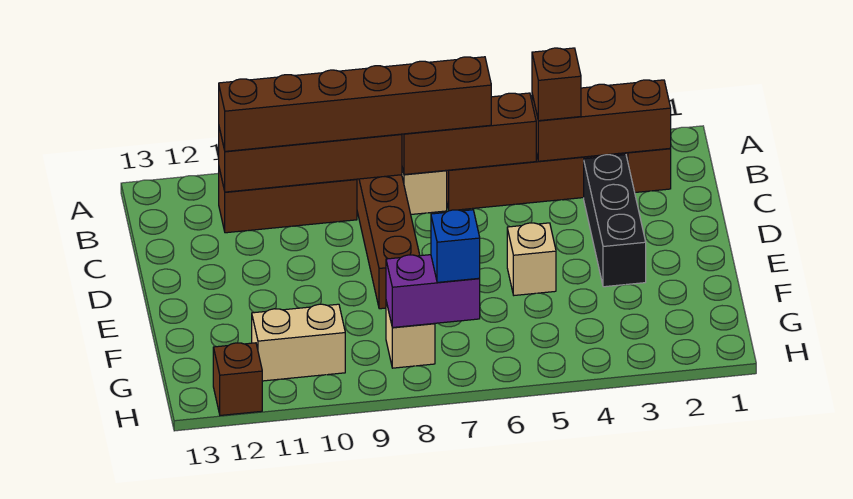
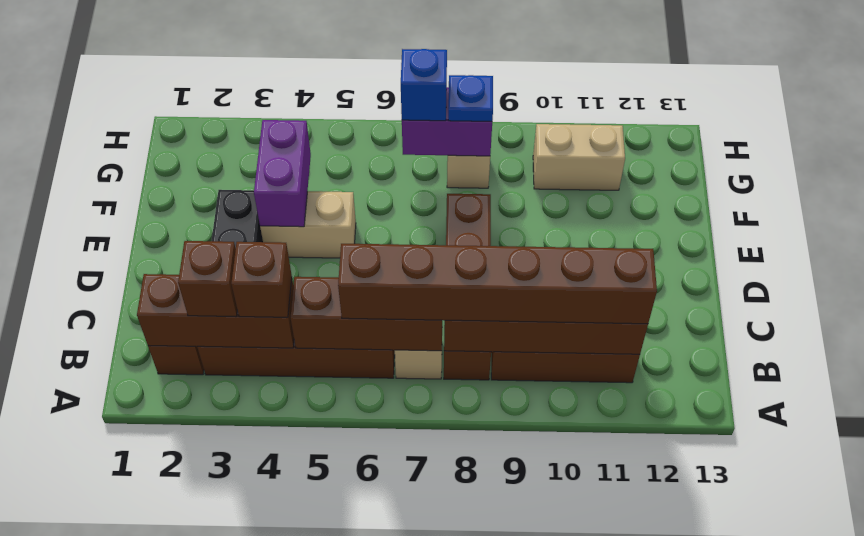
none -> purple brick E4:F4 level 2
tan brick E5 level 1 -> tan brick E4:E5 level 1
none -> blue plate G8 level 3
brown brick H12 level 1 -> brown brick B3 level 3

